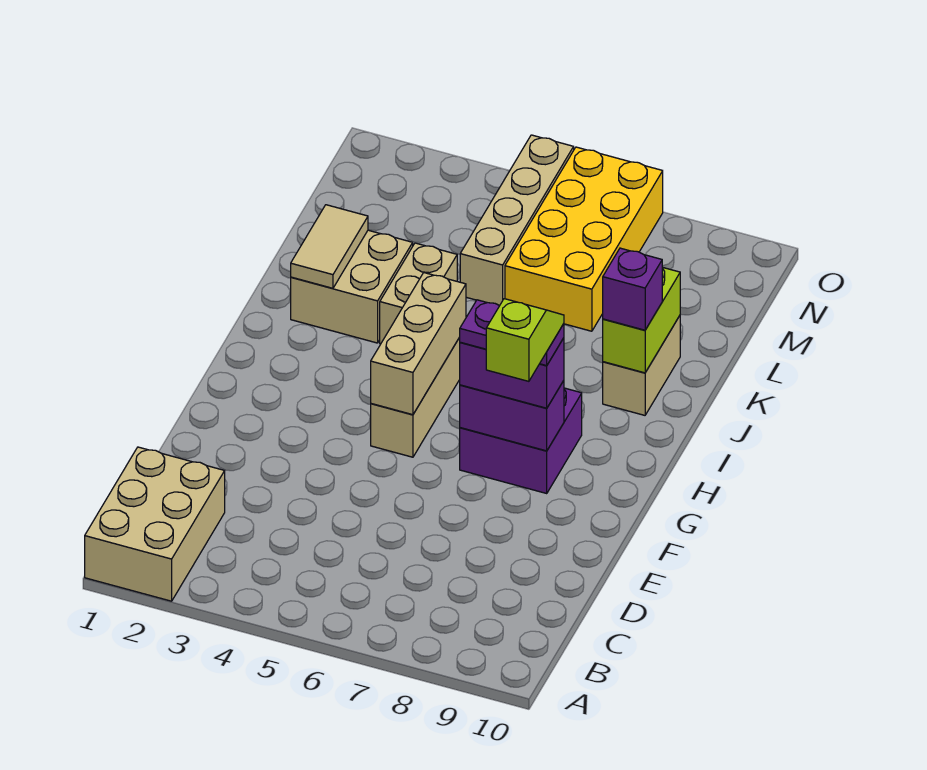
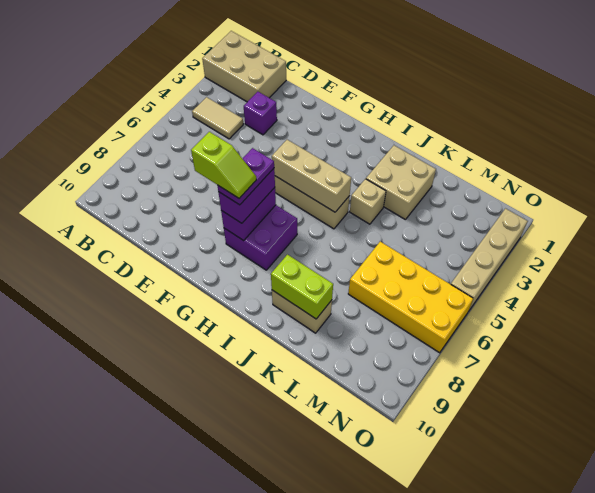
tan tile J2:K2 level 2 -> tan tile B4:C4 level 1
tan brick J4:K4 level 1 -> tan brick J4 level 1
purple brick J9 level 3 -> purple brick D3 level 1
tan brick L5:O5 level 1 -> tan brick O2:O5 level 1

